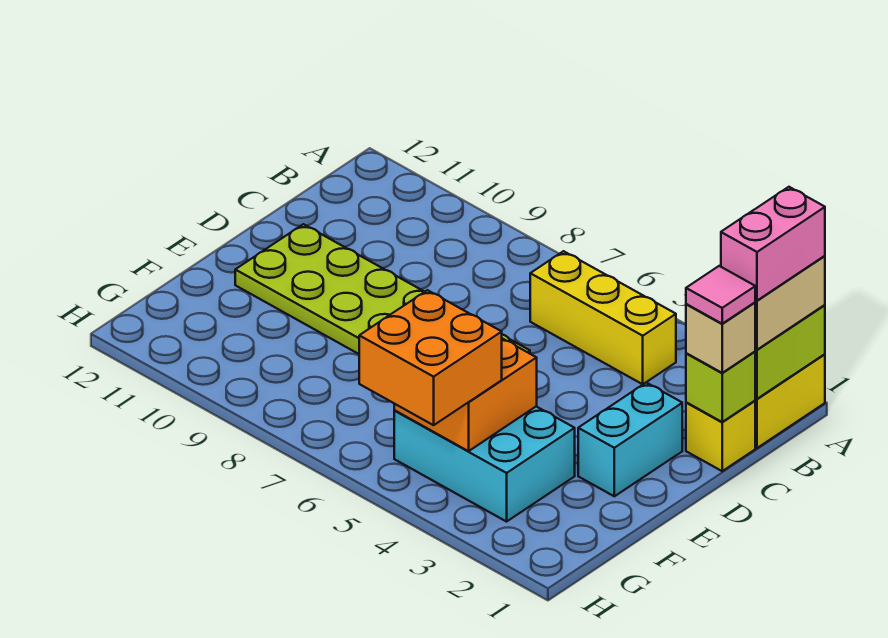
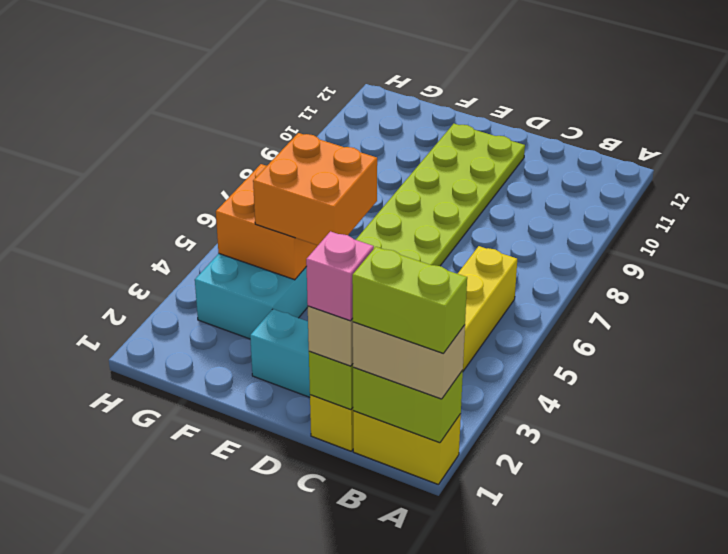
pink brick A1:B1 level 4 -> lime brick A1:B1 level 4
pink tile C1 level 4 -> pink brick C1 level 4
orange brick G4:H5 level 3 -> orange brick E4:F5 level 3

